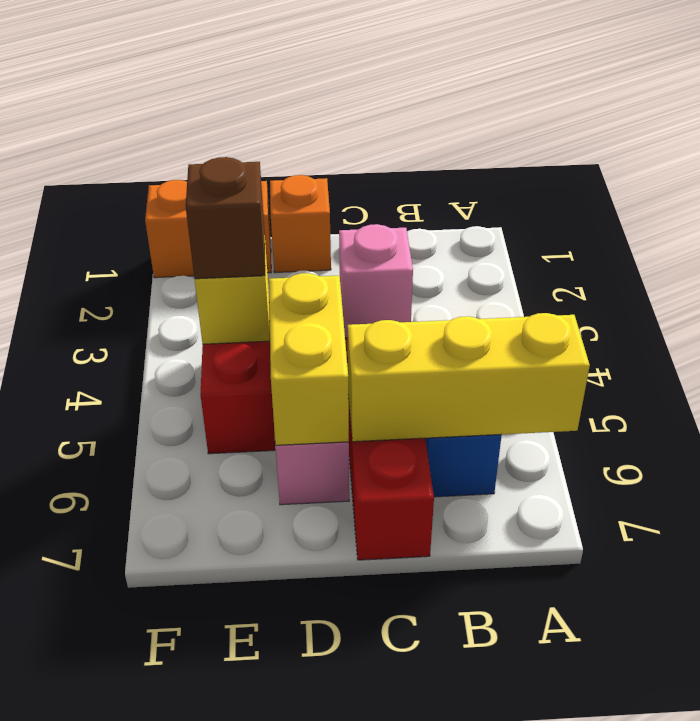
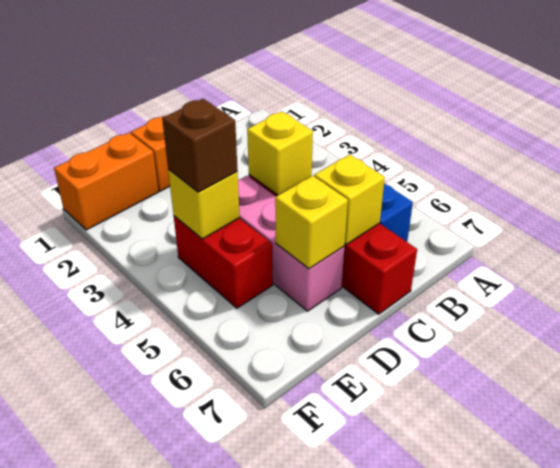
yellow brick A6:C6 level 2 -> yellow brick C6 level 2
pink brick C4 level 2 -> yellow brick C4 level 2
yellow brick D5:D6 level 2 -> yellow brick D6 level 2

